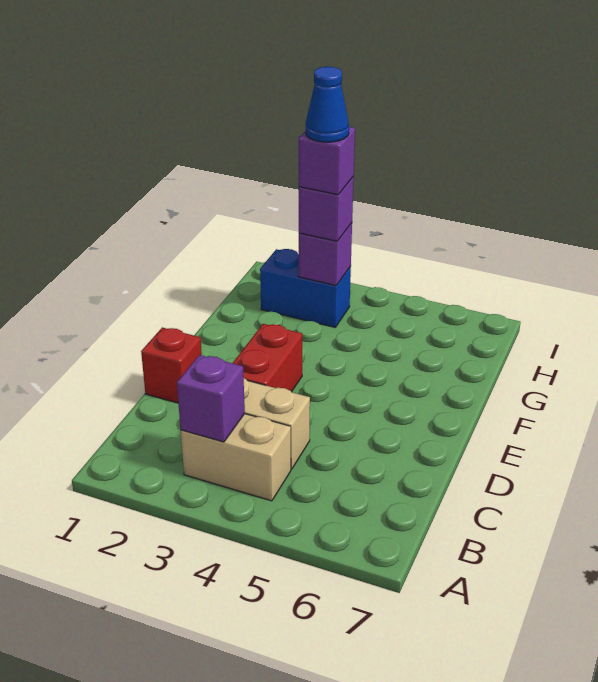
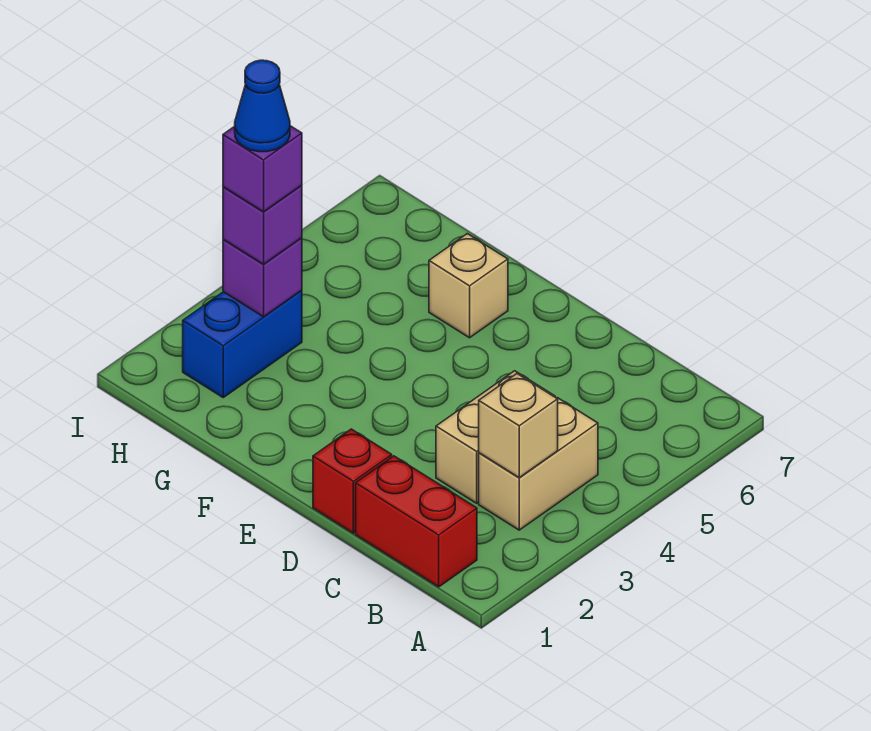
purple brick B3 level 2 -> tan brick B3 level 2
red brick D3:E3 level 1 -> red brick B1:C1 level 1
none -> tan brick F6 level 1

